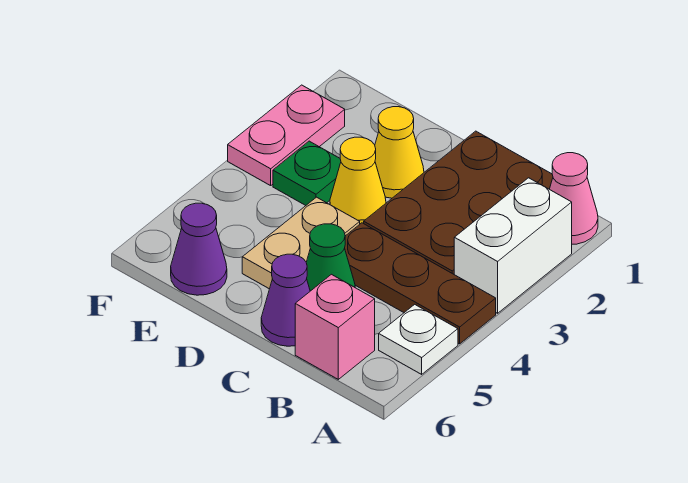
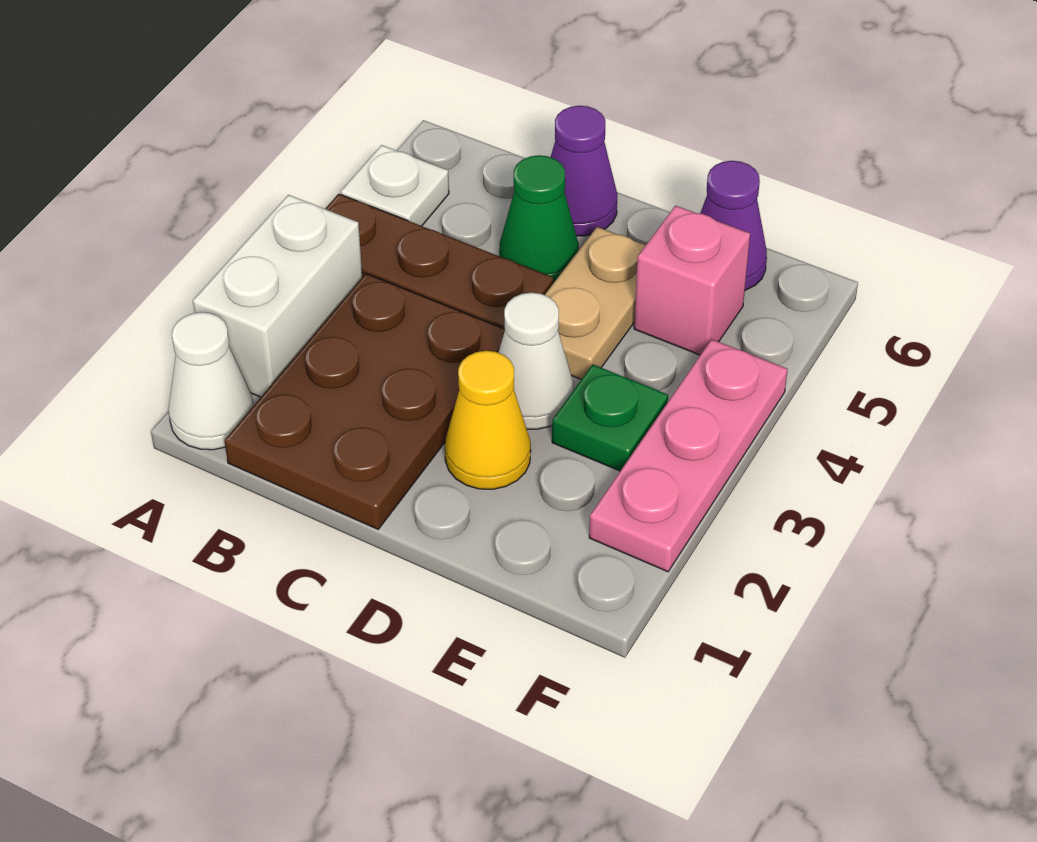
pink cone A1 level 1 -> white cone A1 level 1
pink brick B6 level 1 -> pink brick E5 level 1
yellow cone D3 level 1 -> white cone D3 level 1
pink plate F2:F3 level 1 -> pink plate F2:F4 level 1

